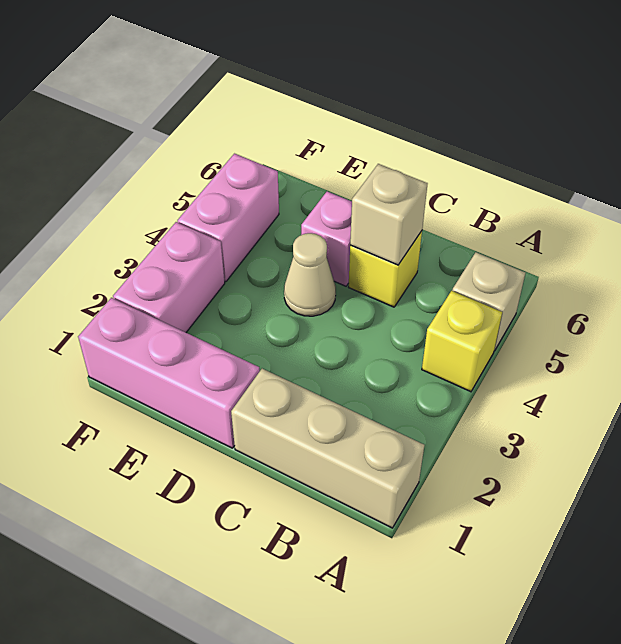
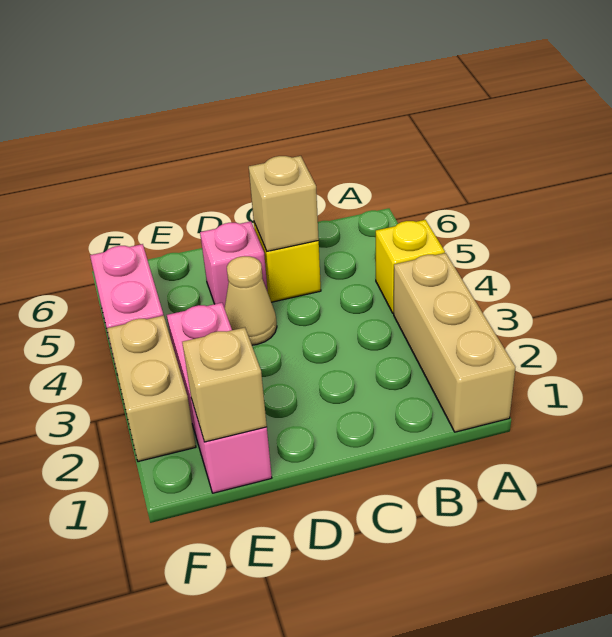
tan brick A1:C1 level 1 -> tan brick A1:A3 level 1
tan brick A5 level 1 -> tan brick E1 level 2
pink brick D1:F1 level 1 -> pink brick E1:E3 level 1
pink brick F2:F3 level 1 -> tan brick F2:F3 level 1

